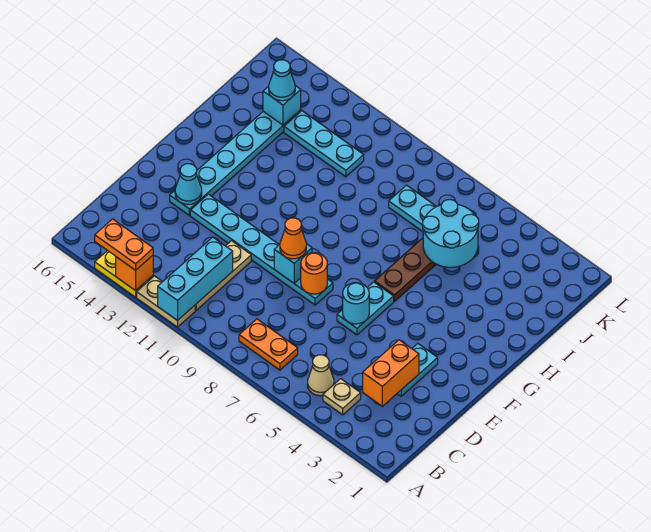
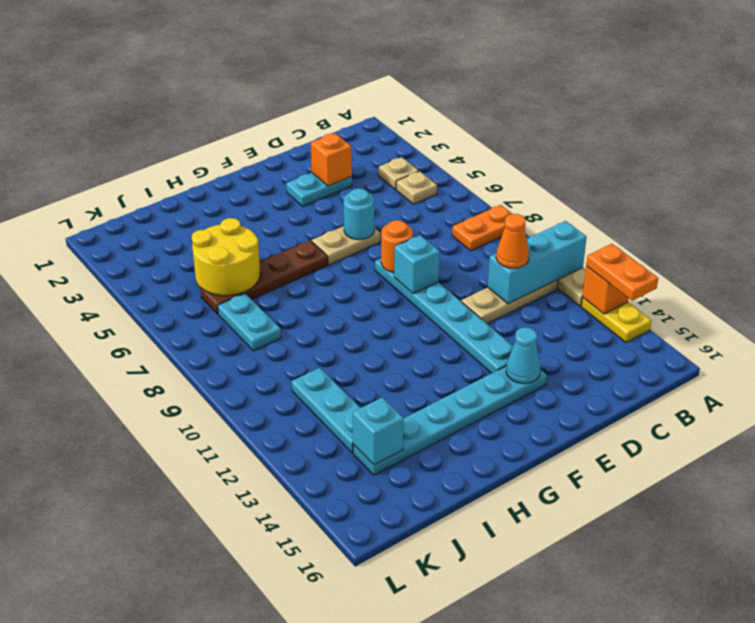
tan cone B5 level 1 -> tan plate B5 level 1
orange plate B7:B8 level 1 -> orange plate A8:B8 level 1
orange brick C3:D3 level 2 -> orange brick D3 level 2
cyan plate E6:F6 level 1 -> tan plate E6:F6 level 1
orange cone E9 level 3 -> orange cone C11 level 3
cyan round brick I5:J6 level 2 -> yellow round brick I5:J6 level 2
cyan cone J14 level 3 -> none

